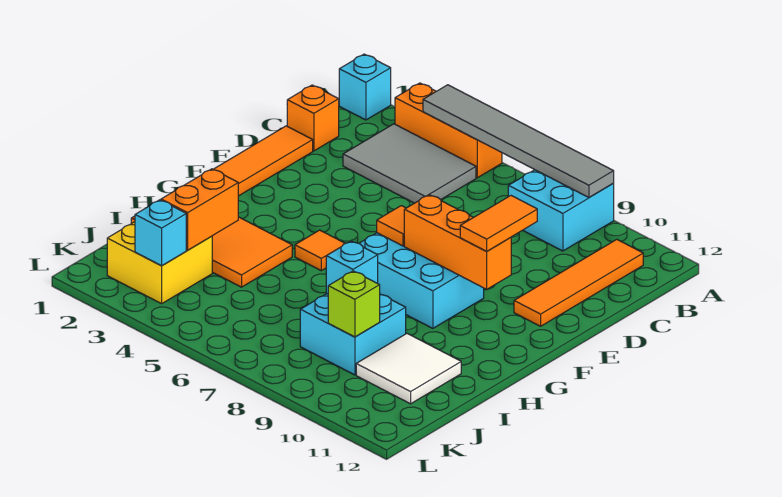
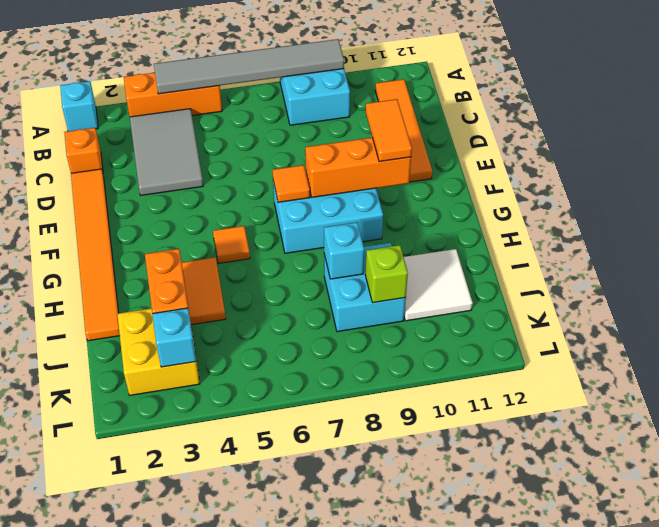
grey tile B3:C5 level 1 -> grey tile B3:D4 level 1

